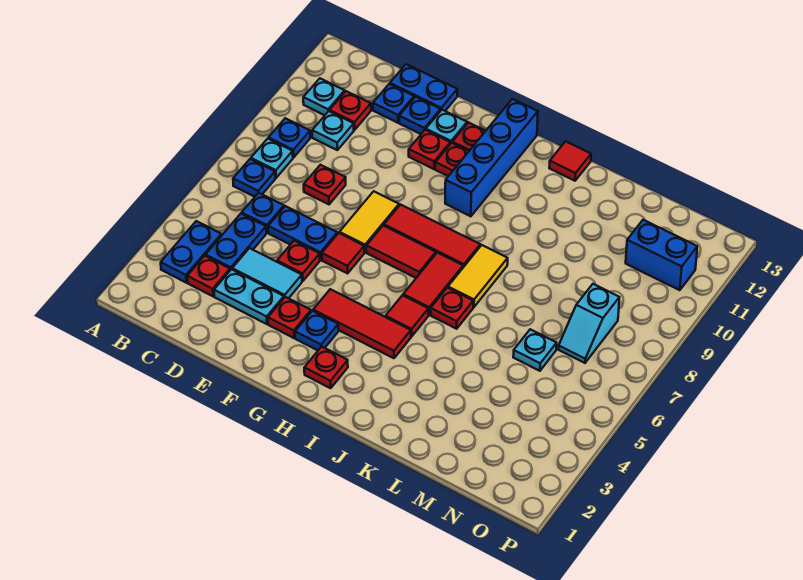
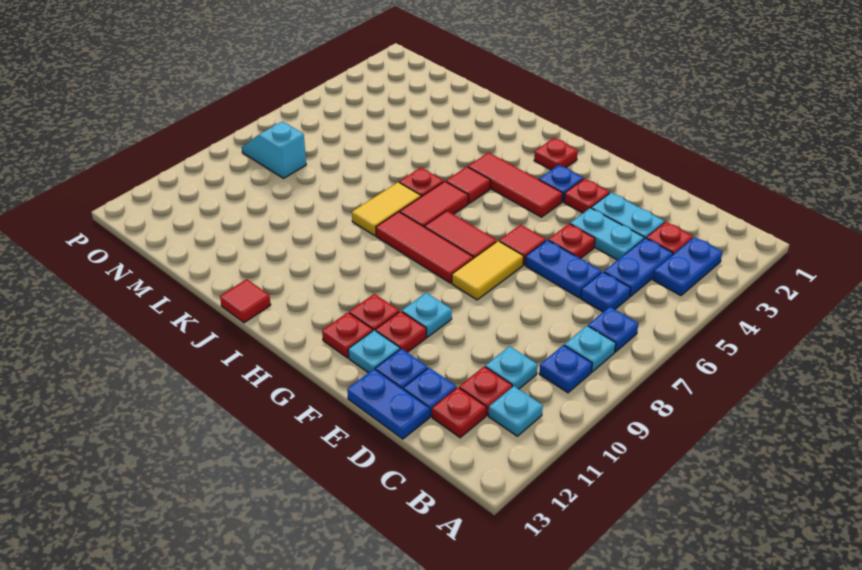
cyan tile D4:E4 level 1 -> cyan plate D4:E4 level 1
red plate D8 level 1 -> red plate C12 level 1
blue brick H10:H13 level 1 -> none
cyan plate M6 level 1 -> cyan plate F10 level 1
cyan slope N7:N8 level 1 top 8 -> cyan slope N8:O8 level 1 top N
blue brick N11:O11 level 1 -> none

